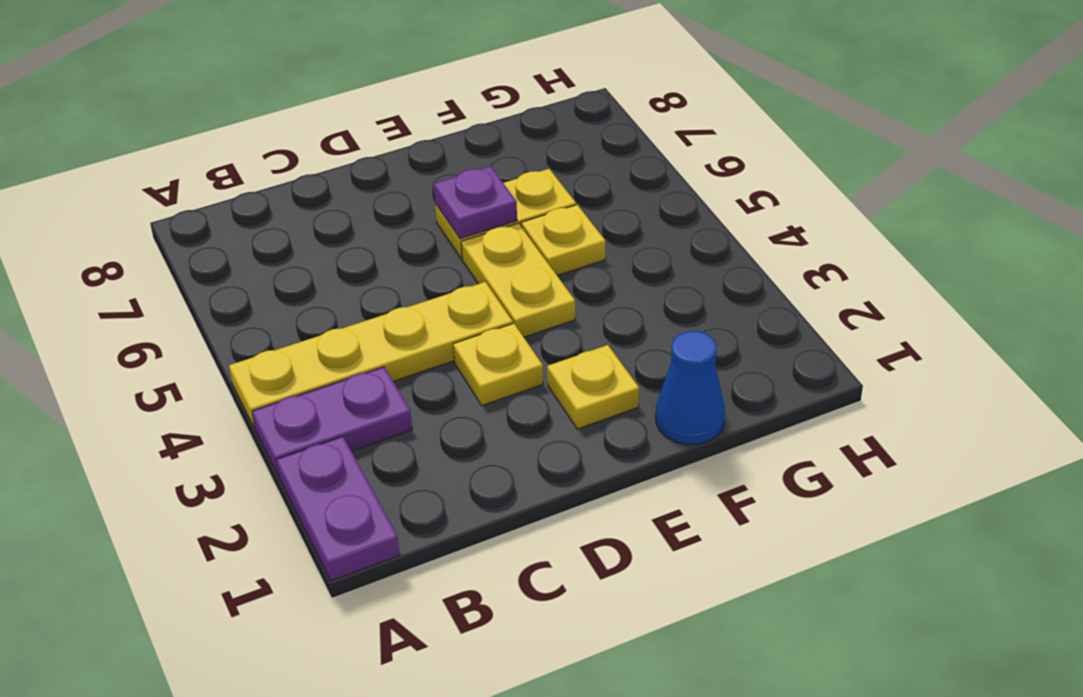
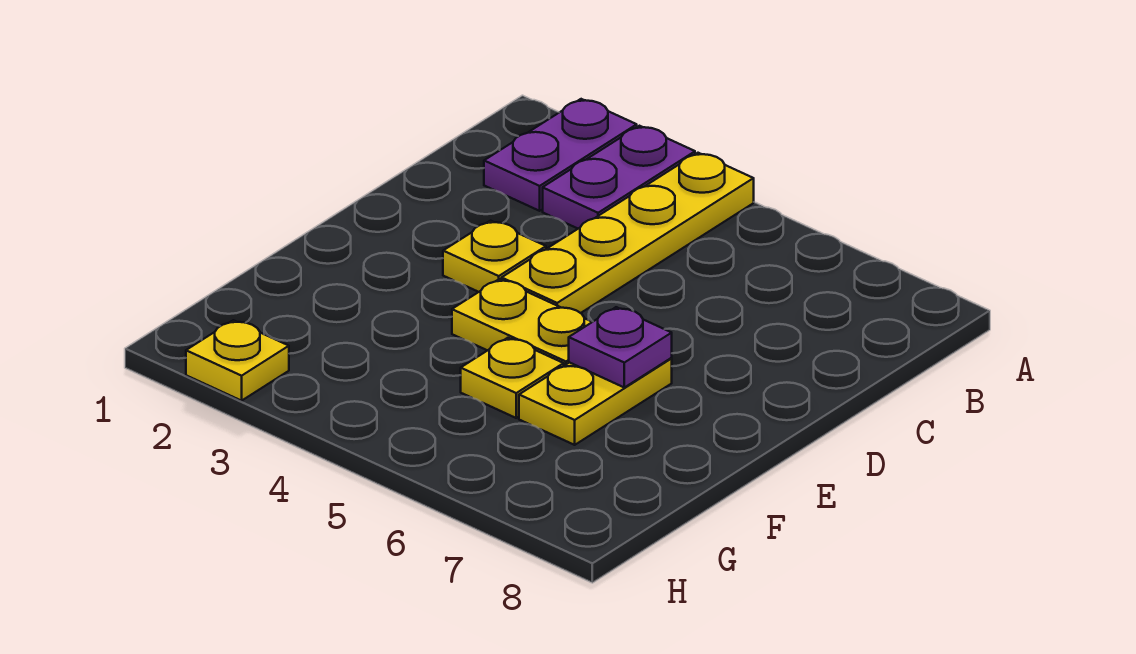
purple plate A1:A2 level 1 -> purple plate A2:B2 level 1
yellow plate E2 level 1 -> yellow plate H2 level 1
blue cone F1 level 1 -> none

